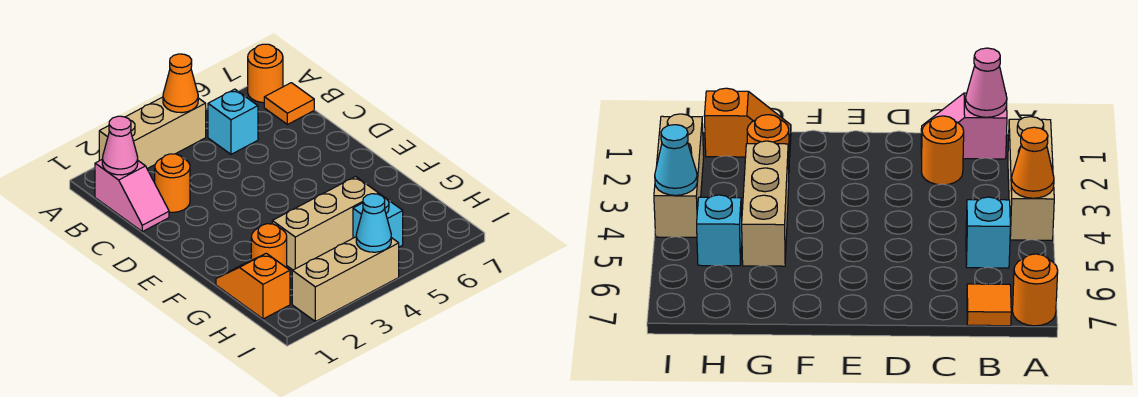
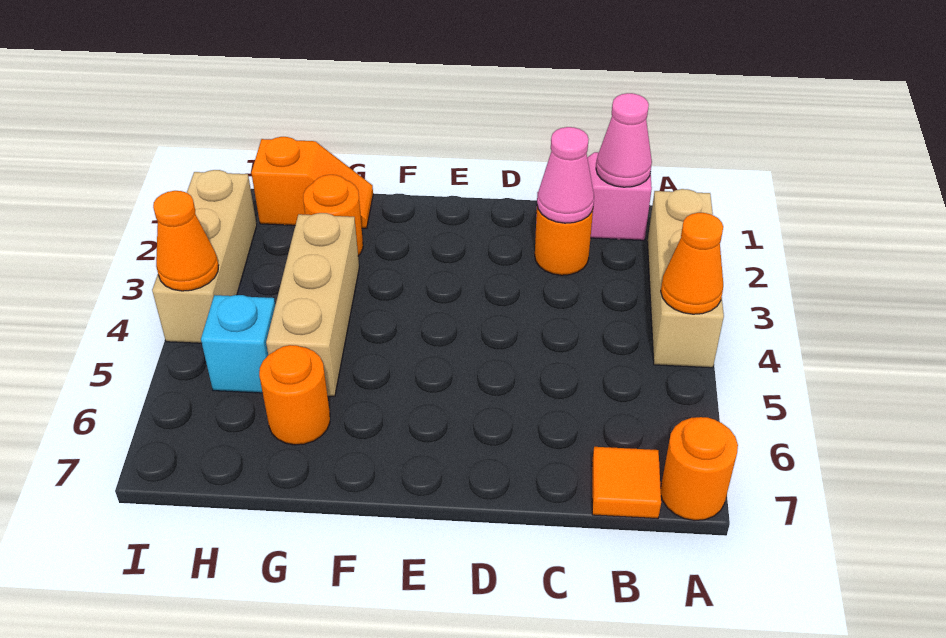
cyan brick B5 level 1 -> none
none -> pink cone C2 level 2
none -> orange round brick G6 level 1
cyan cone I4 level 2 -> orange cone I4 level 2

